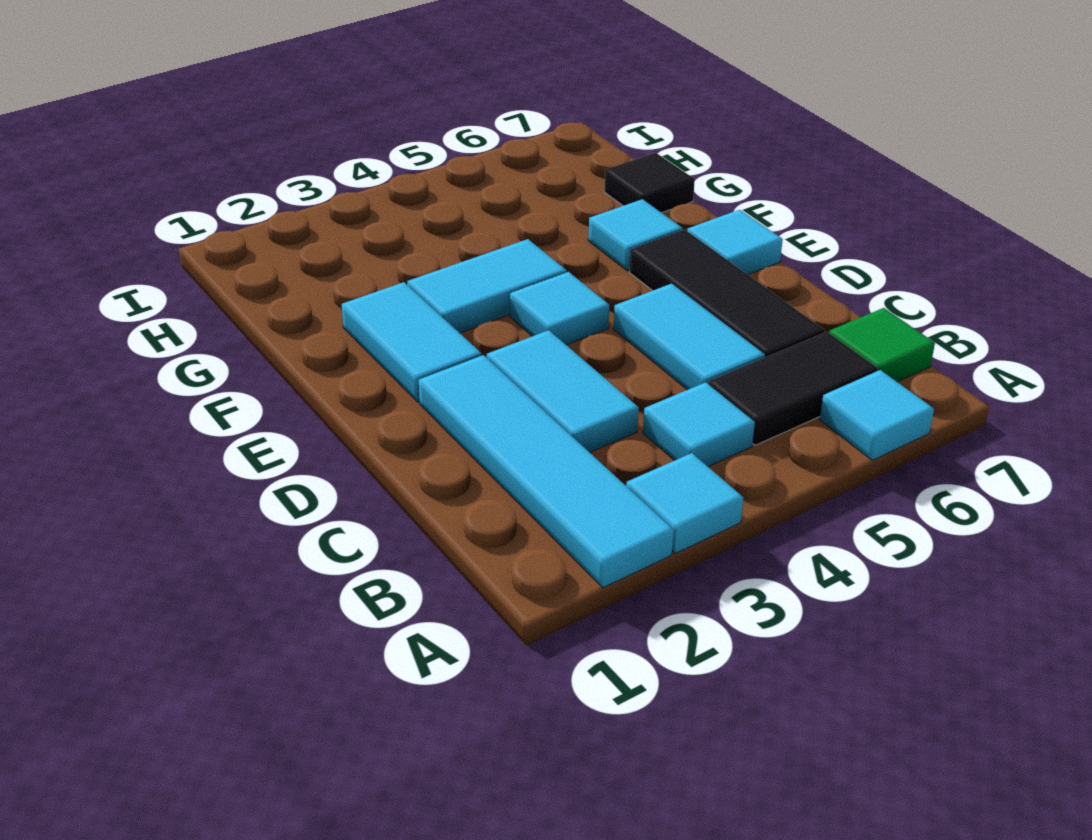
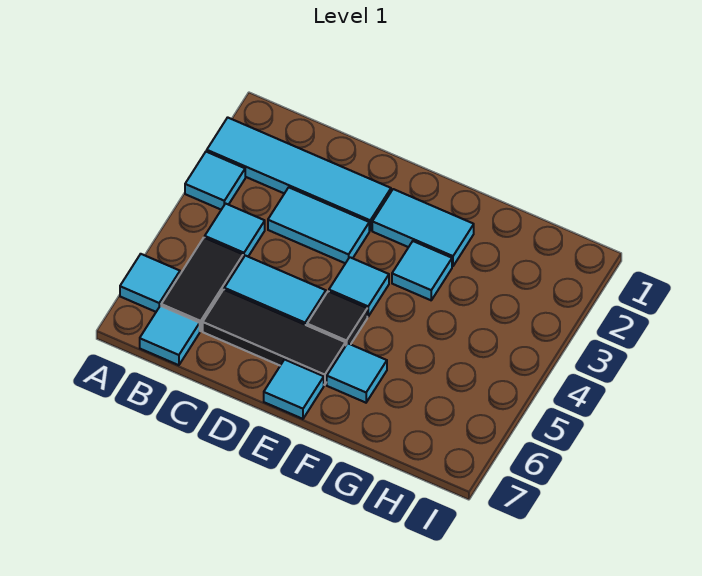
green tile B7 level 1 -> cyan tile B7 level 1
cyan tile F3:F4 level 1 -> cyan tile F3 level 1
black tile G7 level 1 -> black tile E5 level 1

